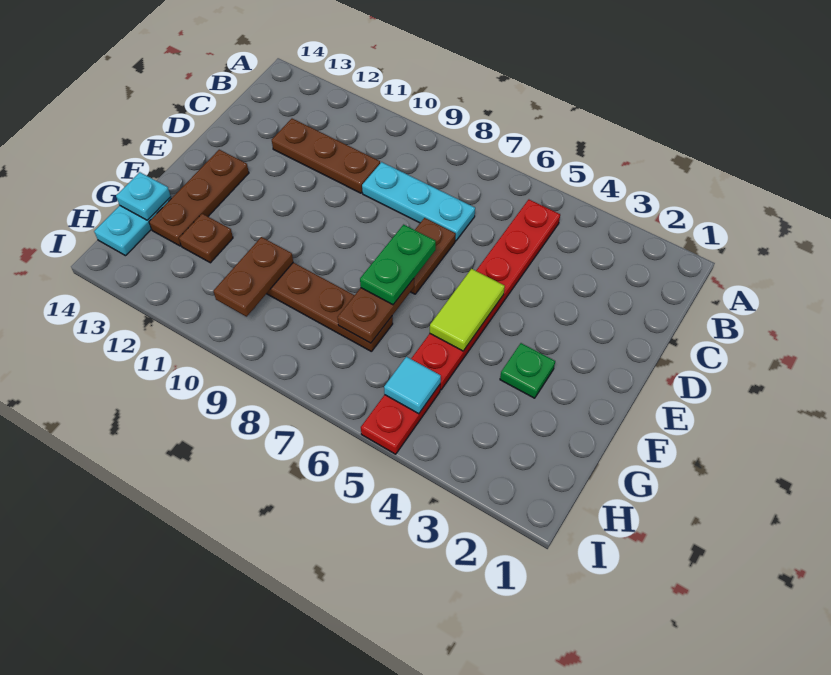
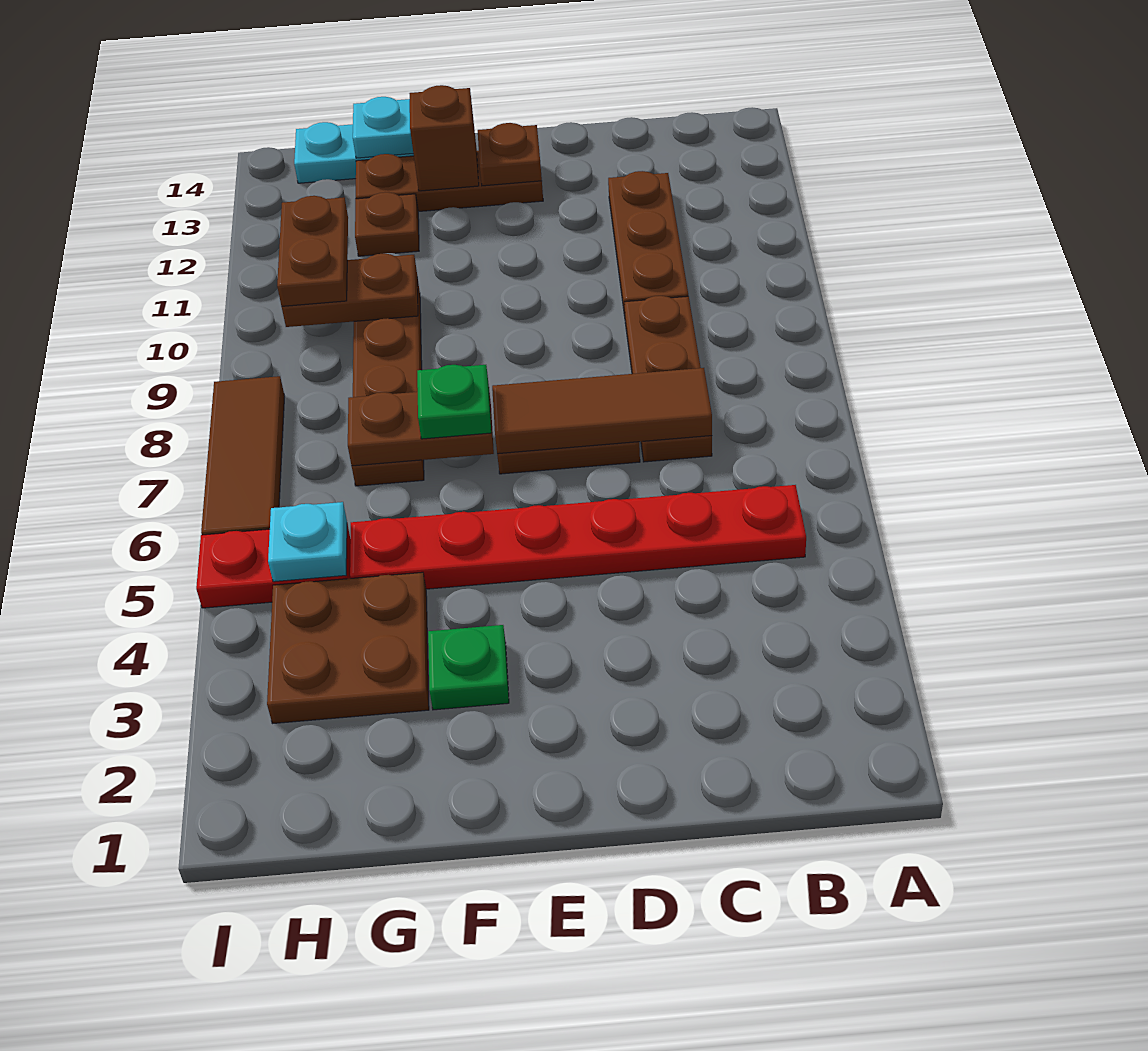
cyan plate C7:C9 level 1 -> brown plate C7:C9 level 1
none -> brown tile C7:E7 level 2
lime tile E5:F5 level 2 -> none
green plate E7:F7 level 3 -> green plate F7 level 3
none -> brown plate E13 level 2
none -> brown brick F13 level 2
none -> brown plate G3:H4 level 1
cyan tile H5 level 2 -> cyan plate H5 level 2
none -> brown plate H10:H11 level 3
none -> brown tile I6:I8 level 1

